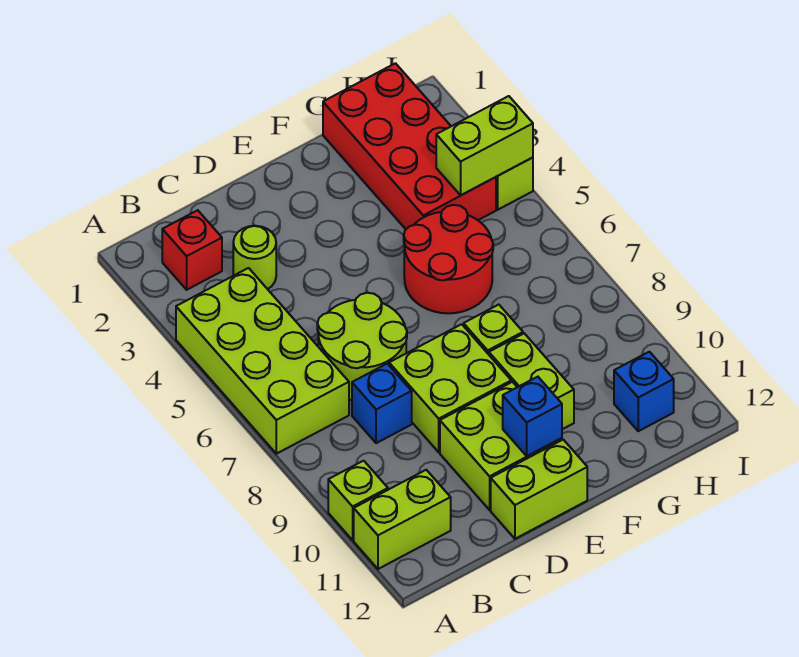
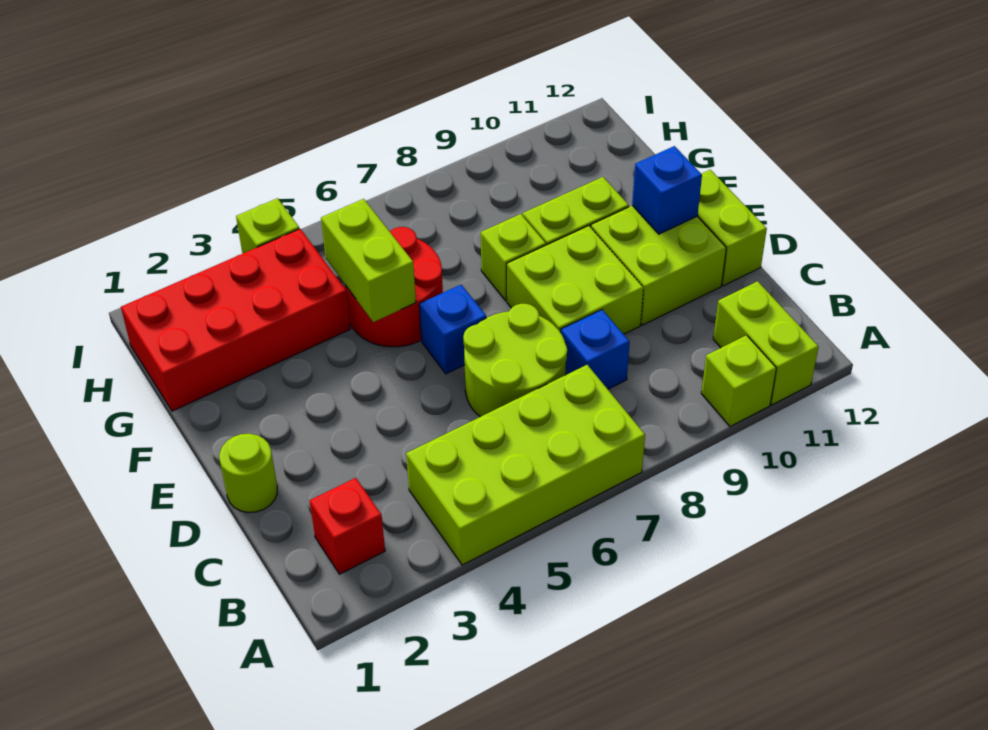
lime round brick C3 level 1 -> lime round brick D1 level 1
lime brick H4:I4 level 2 -> lime brick F5:G5 level 2
blue brick H11 level 1 -> blue brick E6 level 1

